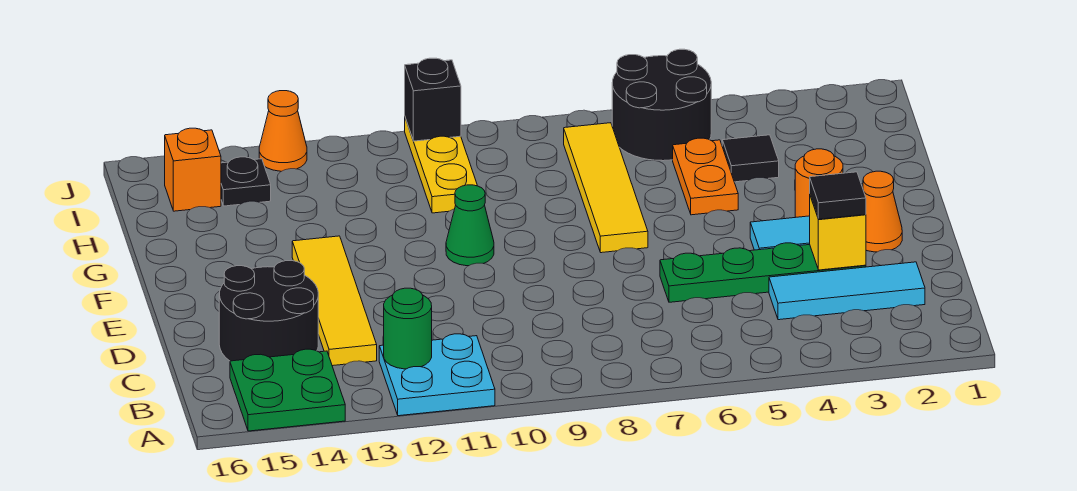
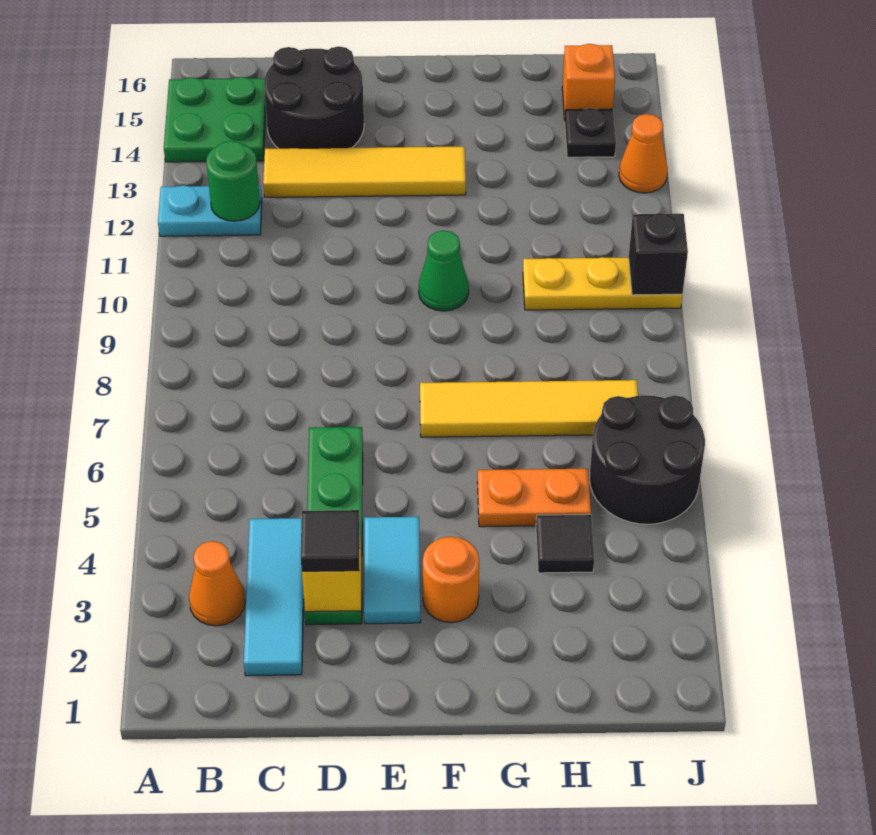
cyan plate A11:B12 level 1 -> cyan plate A12:B12 level 1
orange cone E2 level 1 -> orange cone B3 level 1

